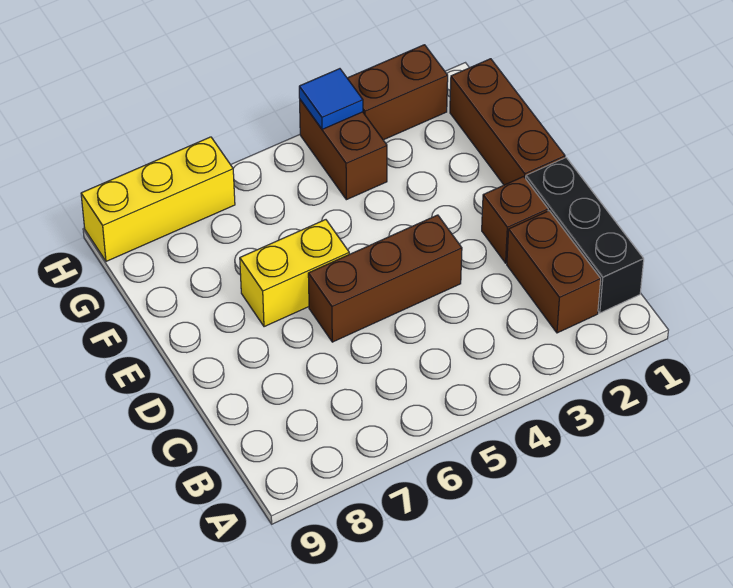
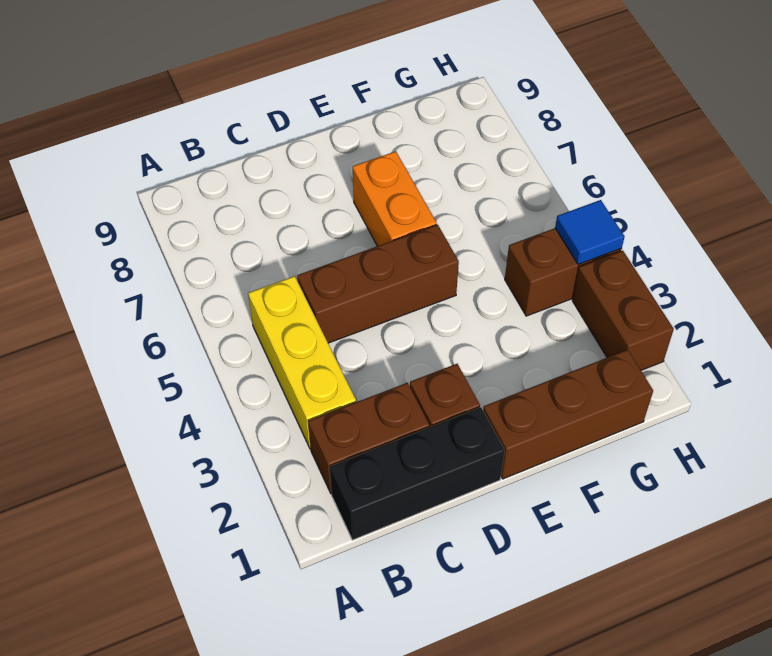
brown brick D4:D6 level 1 -> brown brick C5:E5 level 1
yellow brick E6:E7 level 1 -> orange brick E6:E7 level 1
yellow brick H7:H9 level 1 -> yellow brick B3:B5 level 1

